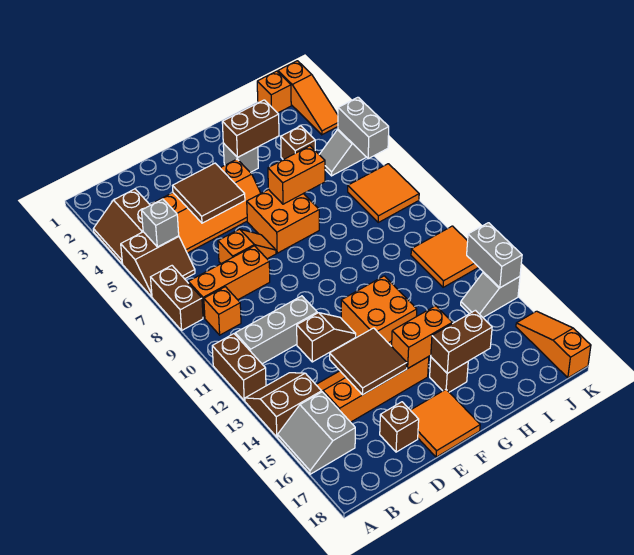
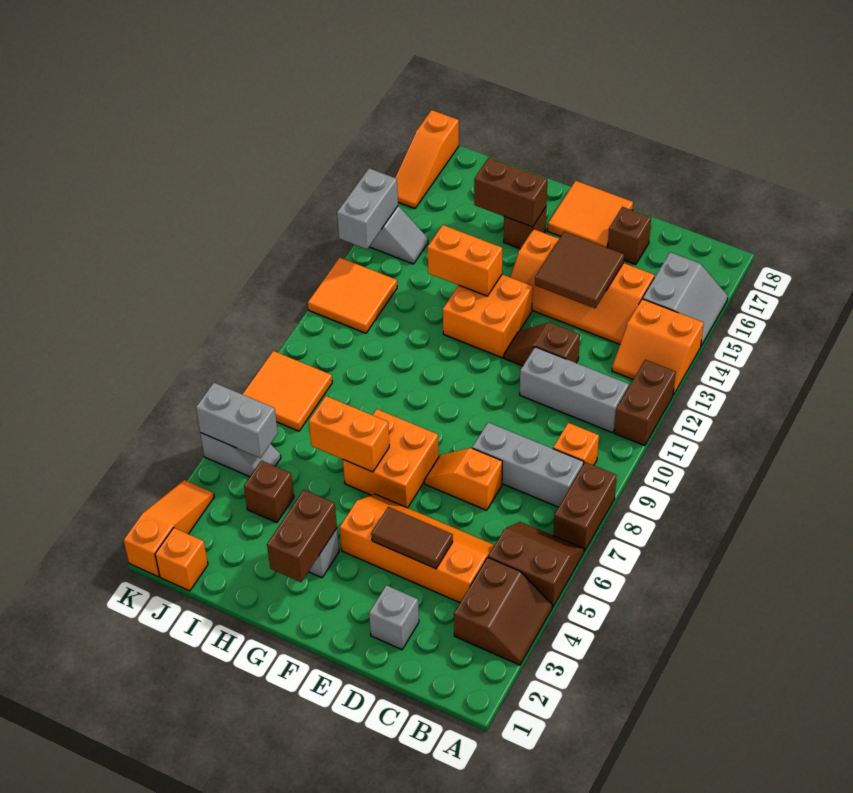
brown slope A13:B14 level 1 top 14 -> orange slope A13:B14 level 1 top 14
grey brick B5 level 2 -> grey brick D2 level 1
orange brick B8:D8 level 1 -> grey brick B8:D8 level 1
brown tile D4:E5 level 2 -> brown tile D4:E4 level 2
orange brick F15:G15 level 2 -> orange brick G13:H13 level 2
brown brick G3:H3 level 2 -> brown brick G2:G3 level 2
grey brick K5:K6 level 2 -> grey brick J5:K5 level 2

